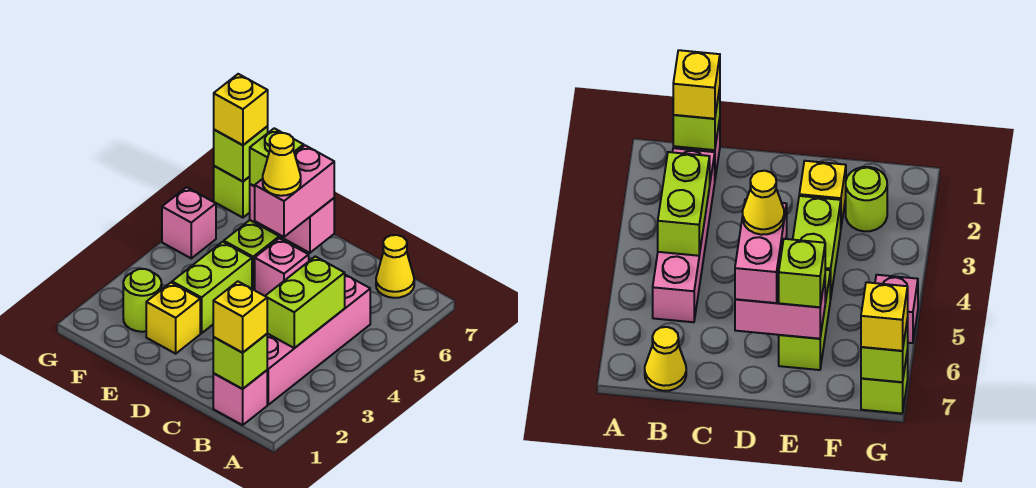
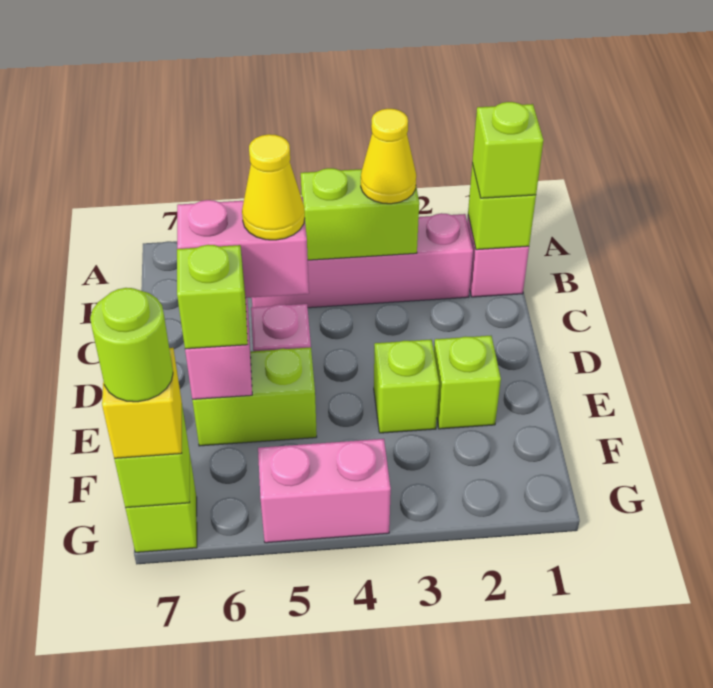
yellow brick B1 level 3 -> lime brick B1 level 3
yellow cone B7 level 1 -> yellow cone B3 level 3
yellow brick E2 level 1 -> lime brick E2 level 1
lime brick E3:E4 level 1 -> lime brick E3 level 1
lime round brick F2 level 1 -> lime round brick G7 level 4
pink brick G5 level 1 -> pink brick G4:G5 level 1

